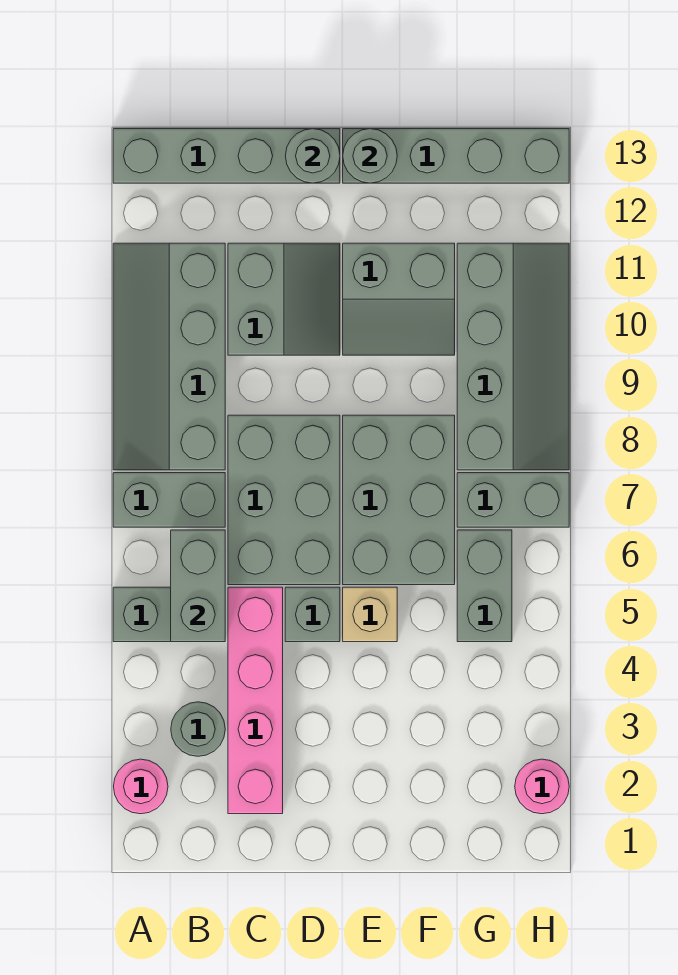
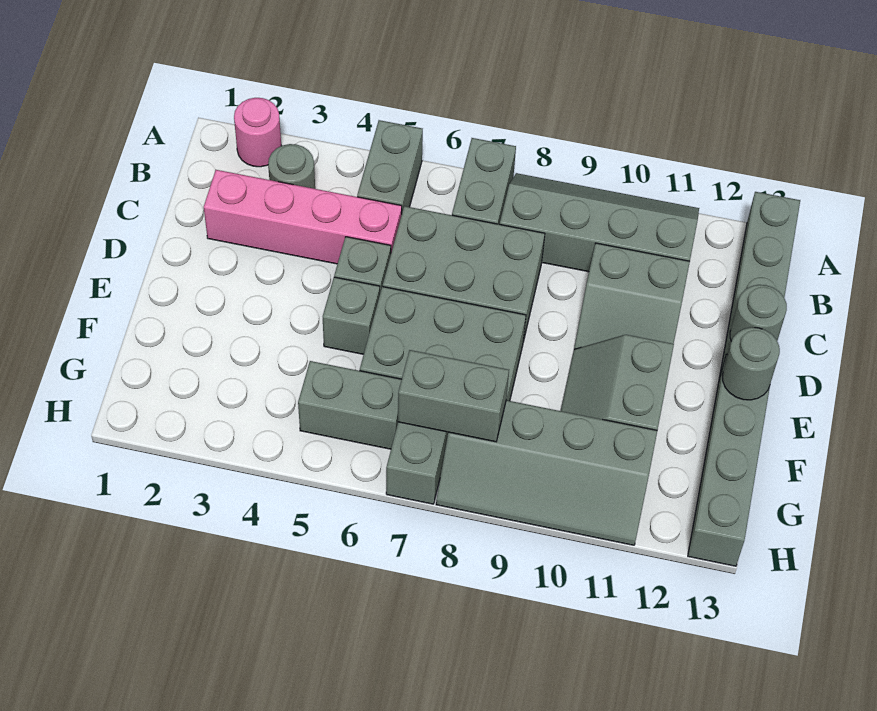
grey brick B5:B6 level 2 -> grey brick G7:G8 level 2
tan brick E5 level 1 -> grey brick E5 level 1
pink round brick H2 level 1 -> none

